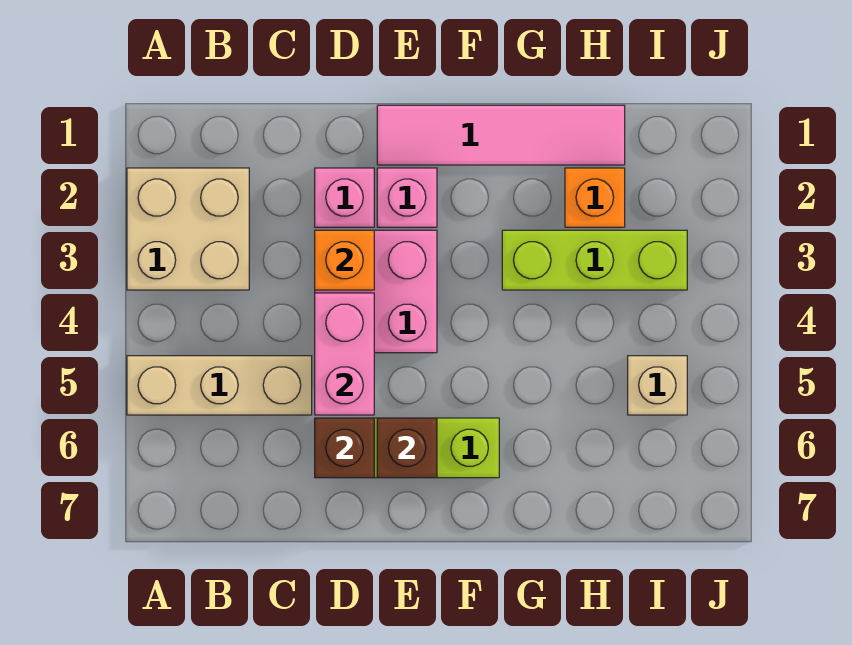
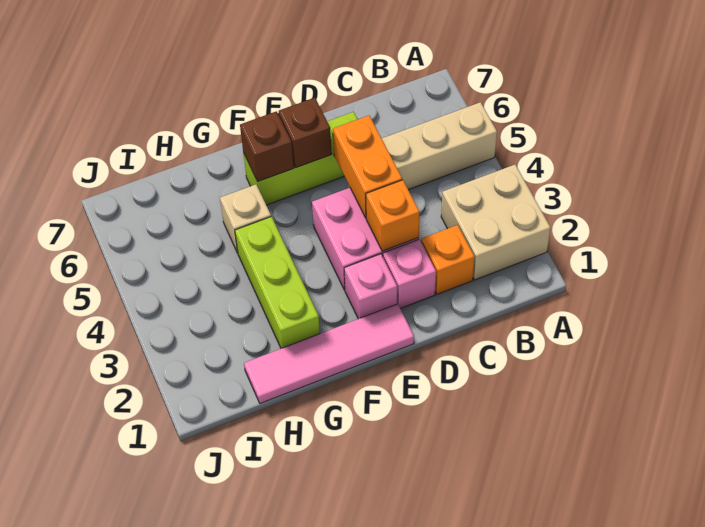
pink brick D4:D5 level 2 -> orange brick D4:D5 level 2
brown brick D6 level 2 -> brown brick F6 level 2
lime brick G3:I3 level 1 -> lime brick G2:G4 level 1
orange brick H2 level 1 -> orange brick C2 level 1
tan brick I5 level 1 -> tan brick G5 level 1

